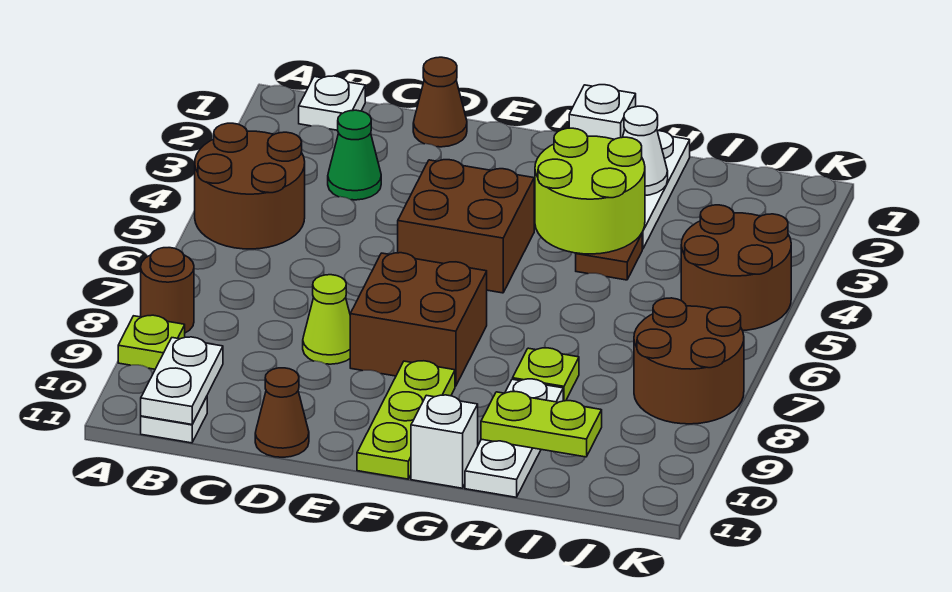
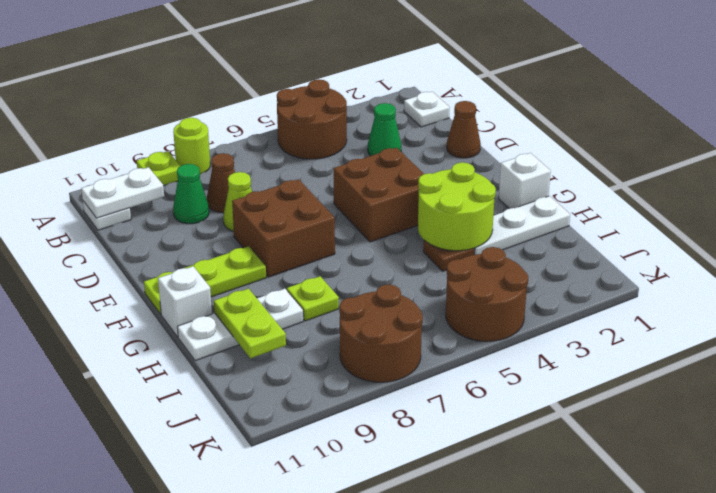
brown round brick A8 level 1 -> lime round brick A8 level 1
none -> green cone C9 level 1
brown cone D11 level 1 -> brown cone C8 level 1
white cone H2 level 2 -> none

